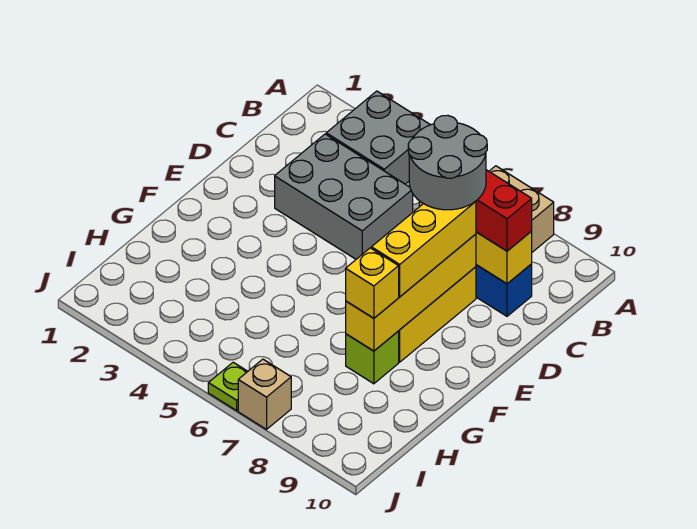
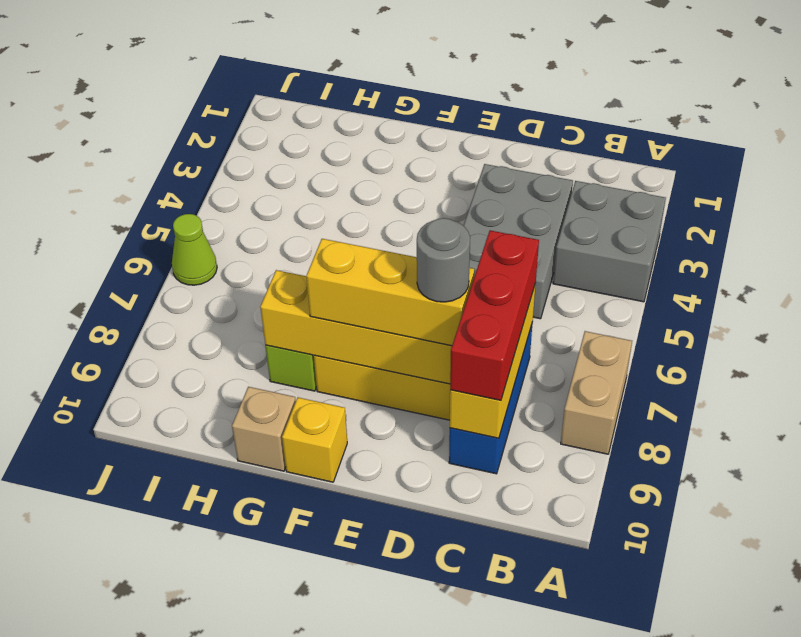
grey round brick C7:D8 level 4 -> grey round brick D8 level 4
yellow brick G8 level 3 -> yellow brick F10 level 1
lime plate J6 level 1 -> lime cone J6 level 1
tan brick J7 level 1 -> tan brick G10 level 1

